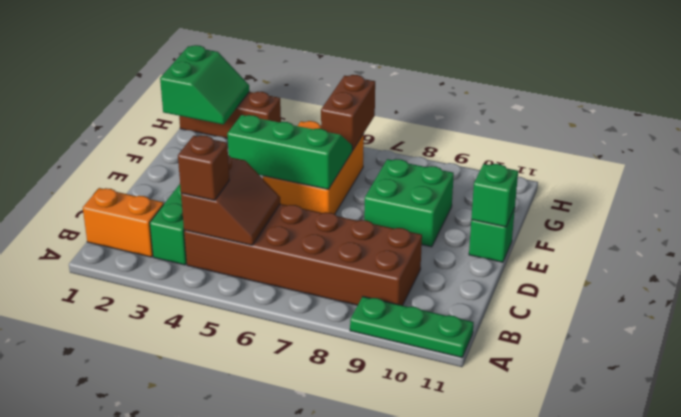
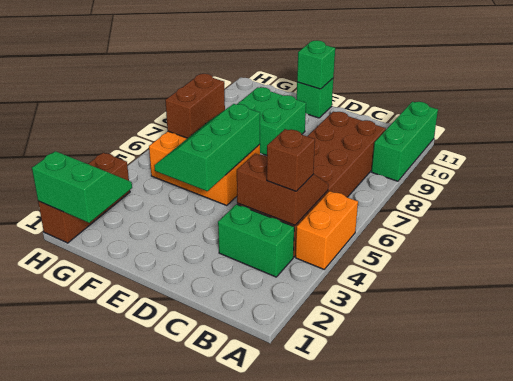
green plate A9:A11 level 1 -> green brick A9:A11 level 1
orange brick B1:B2 level 1 -> orange brick A4:A5 level 1
brown brick G6:H6 level 2 -> brown brick G6:G7 level 2

